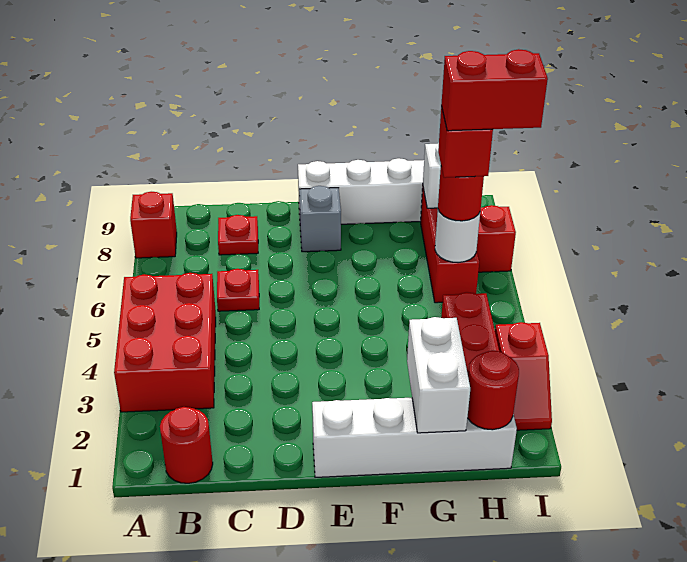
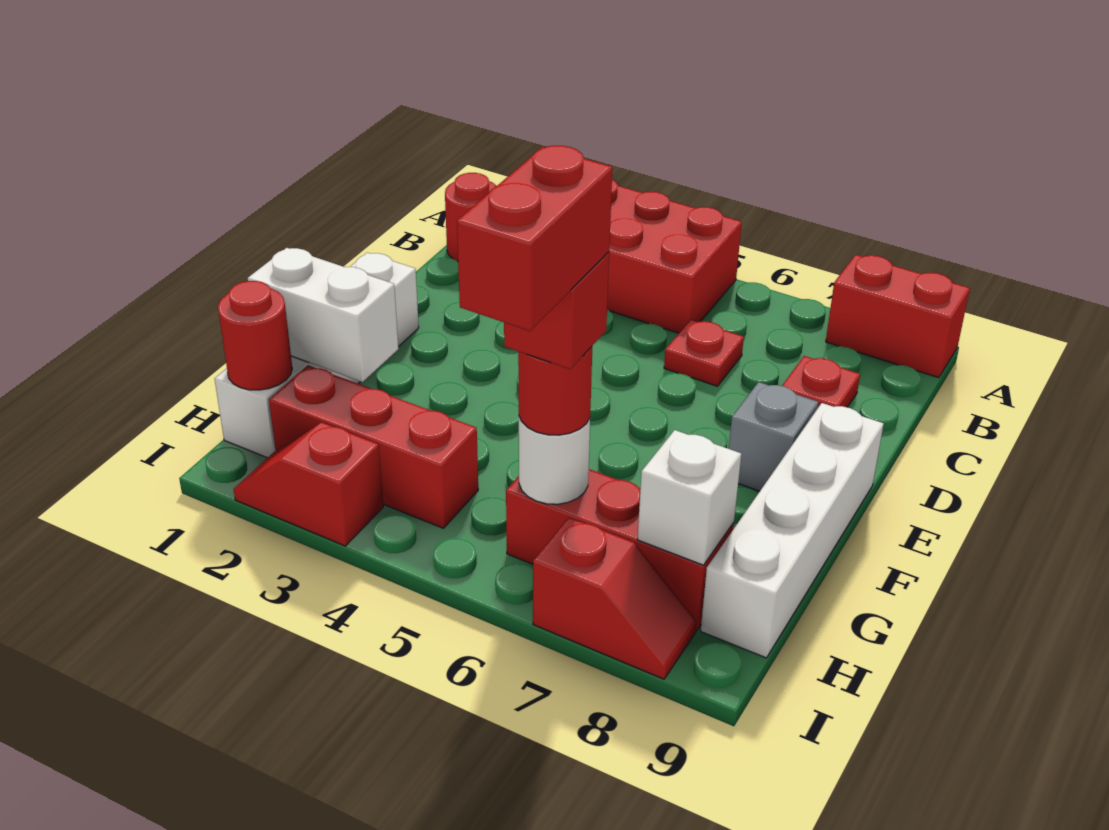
red brick A8 level 1 -> red brick A8:A9 level 1

